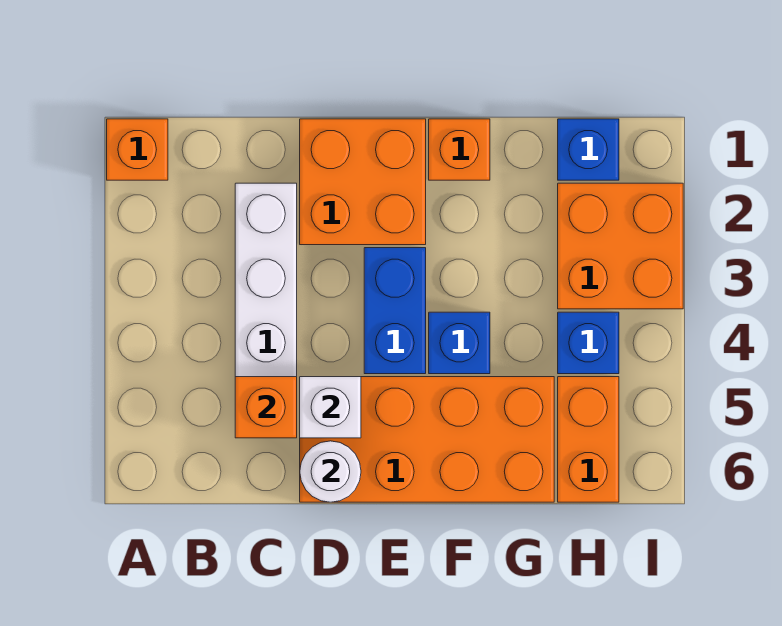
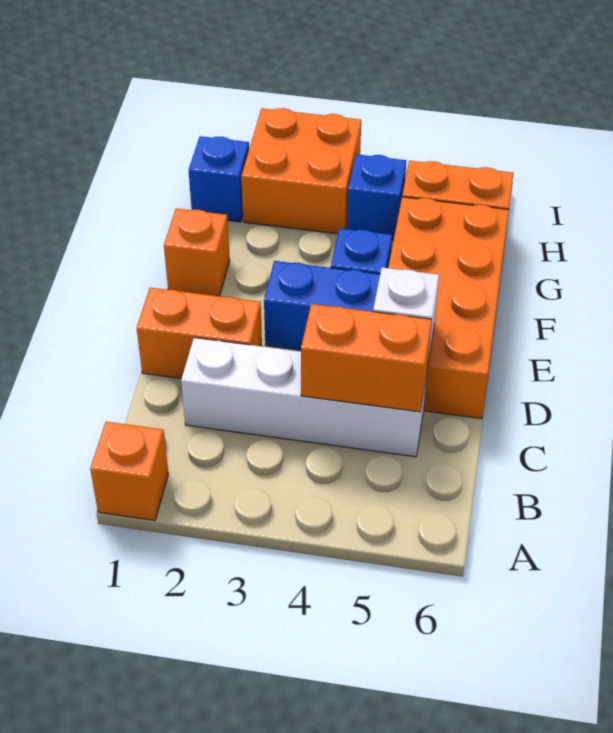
orange brick C5 level 2 -> orange brick C4:C5 level 2
orange brick D1:E2 level 1 -> orange brick D1:D2 level 1
white round brick D6 level 2 -> none

